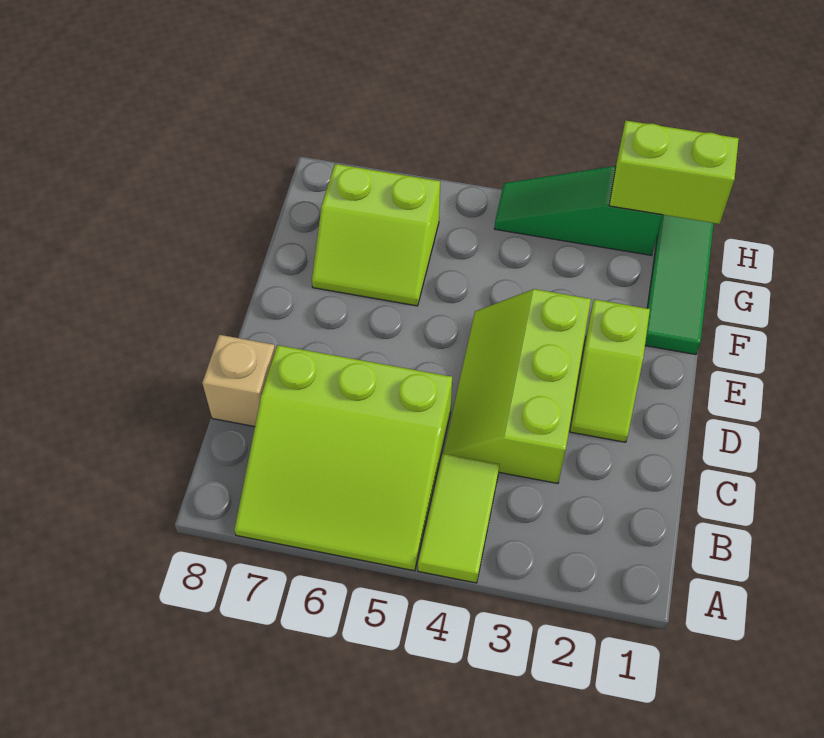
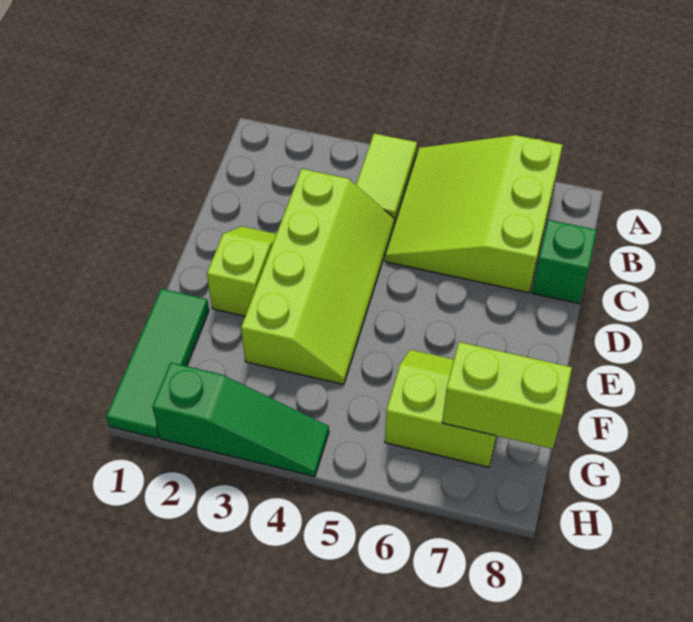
lime slope A5:C7 level 1 top C -> lime slope A5:C7 level 1 top 7
lime slope C3:E4 level 1 top 3 -> lime slope C3:F4 level 1 top 3
tan brick C8 level 1 -> green brick C8 level 1
lime brick H1:H2 level 2 -> lime brick G7:G8 level 2

